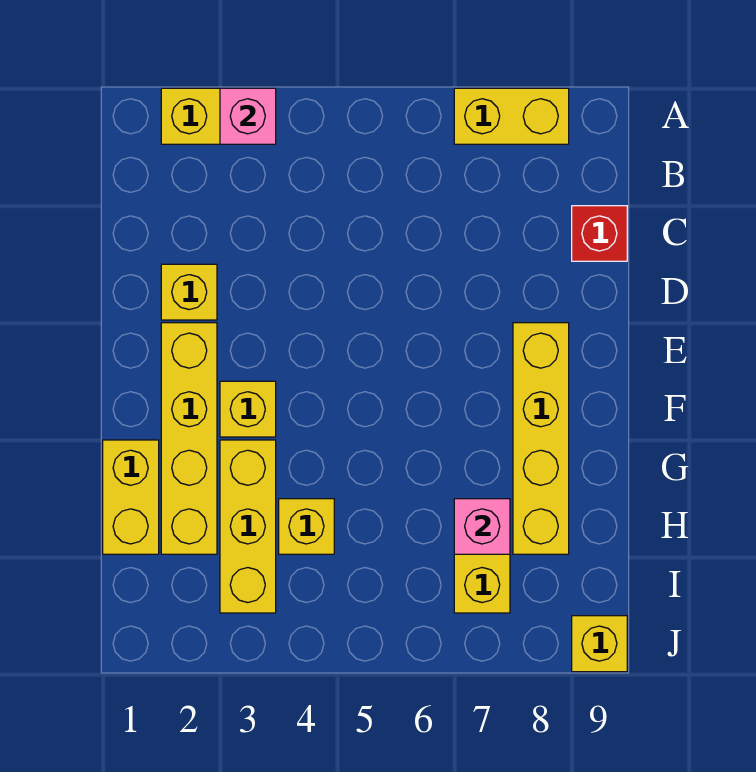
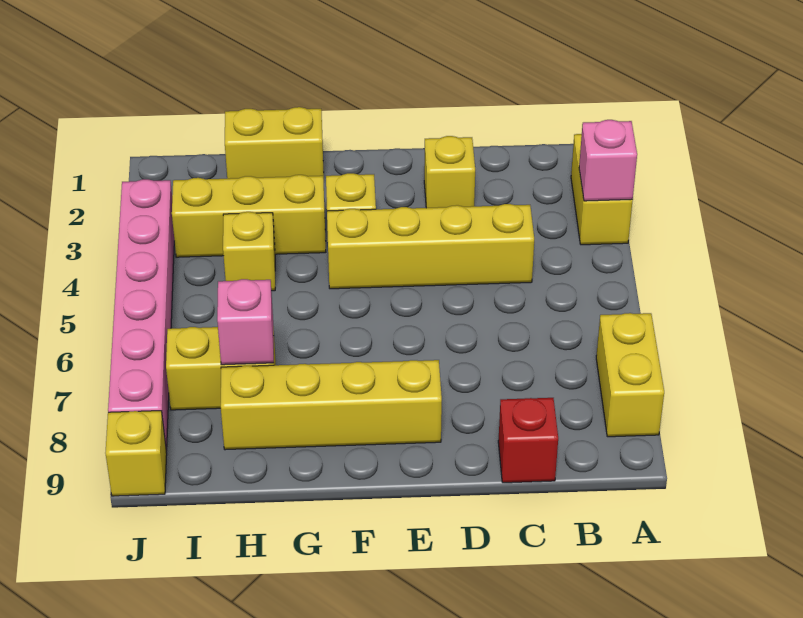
yellow brick E2:H2 level 1 -> yellow brick C4:F4 level 1
none -> pink brick J3:J8 level 1

